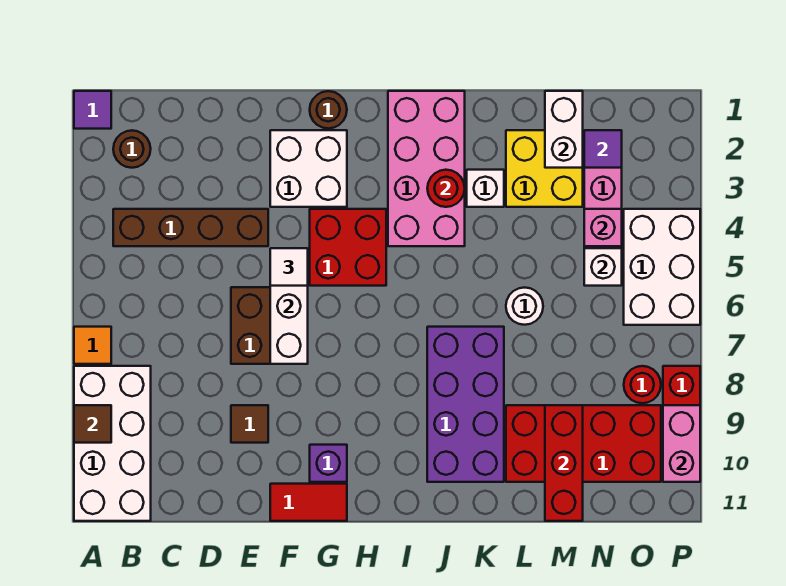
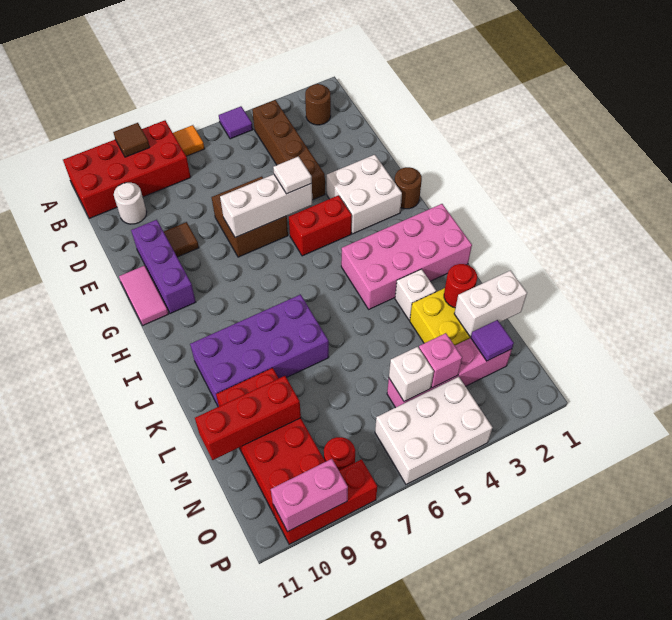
purple tile A1 level 1 -> purple tile A5 level 1
white brick A8:B11 level 1 -> red brick A8:B11 level 1
red tile F11:G11 level 1 -> pink tile F11:G11 level 1
red brick G4:H5 level 1 -> red brick G4:G5 level 1
purple brick G10 level 1 -> purple brick E10:G10 level 1
red round brick J3 level 2 -> red round brick L2 level 2
white round brick L6 level 1 -> white round brick C10 level 1

